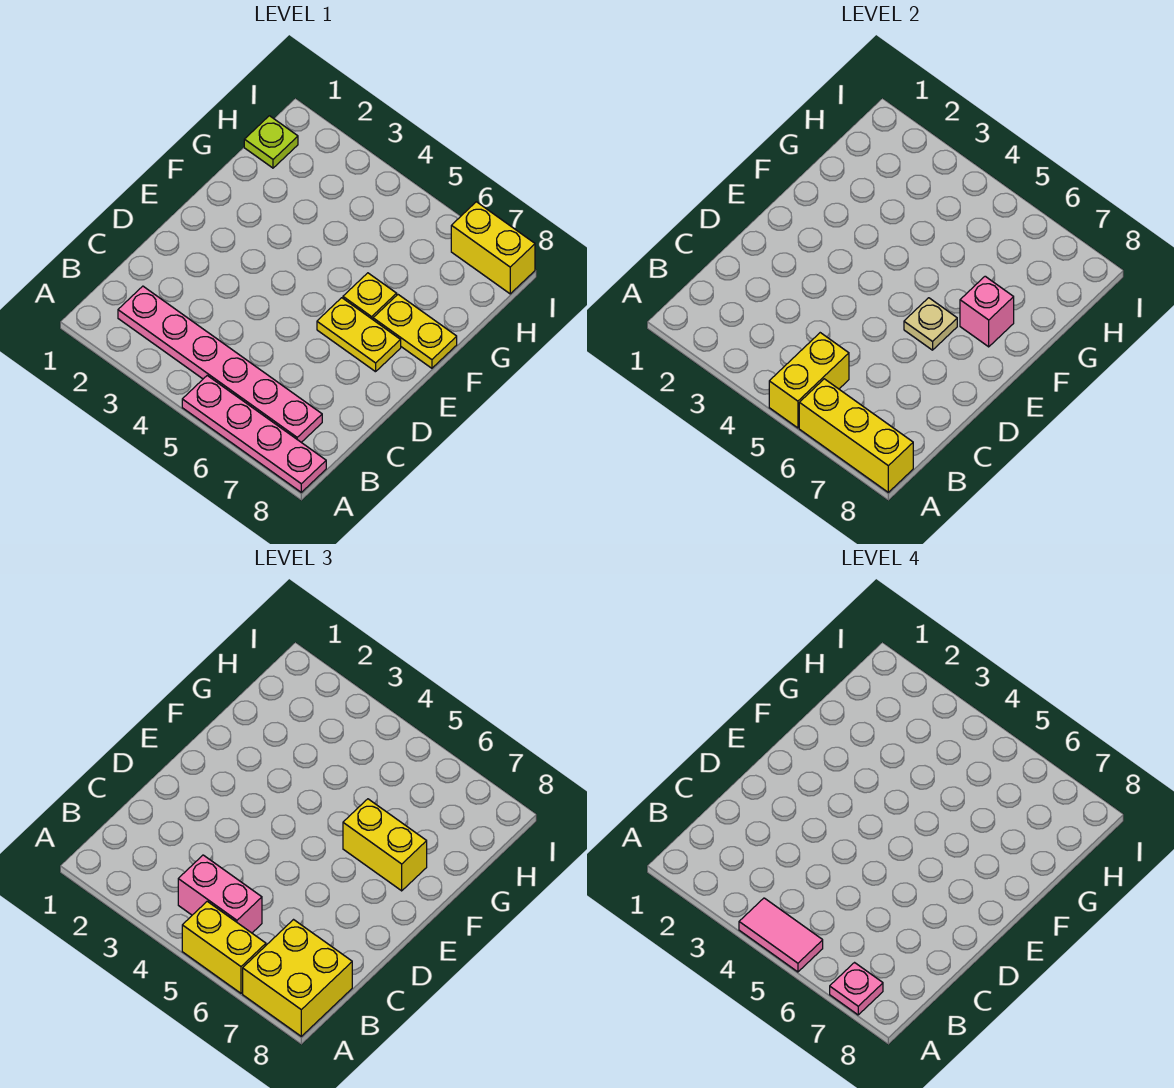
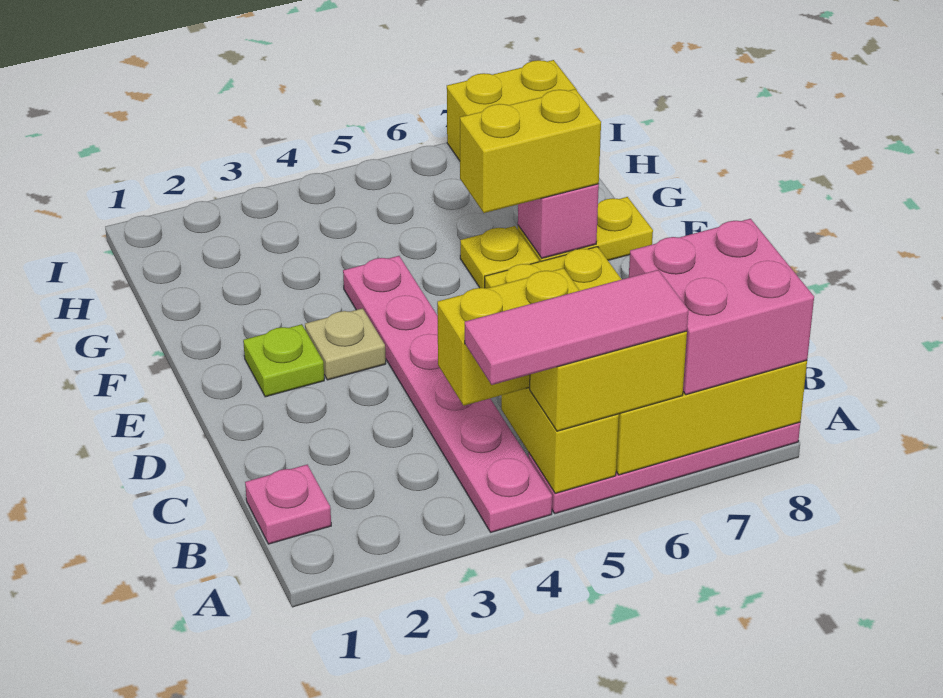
pink tile A4:A5 level 4 -> pink tile A4:A6 level 4
yellow brick A7:B8 level 3 -> pink brick A7:B8 level 3
pink plate A7 level 4 -> pink plate B1 level 1
pink plate B2:B7 level 1 -> pink plate A4:F4 level 1
pink brick B4:B5 level 3 -> yellow brick B4:B5 level 3
tan plate E6 level 2 -> tan plate E3 level 1
lime plate H1 level 1 -> lime plate E2 level 1

